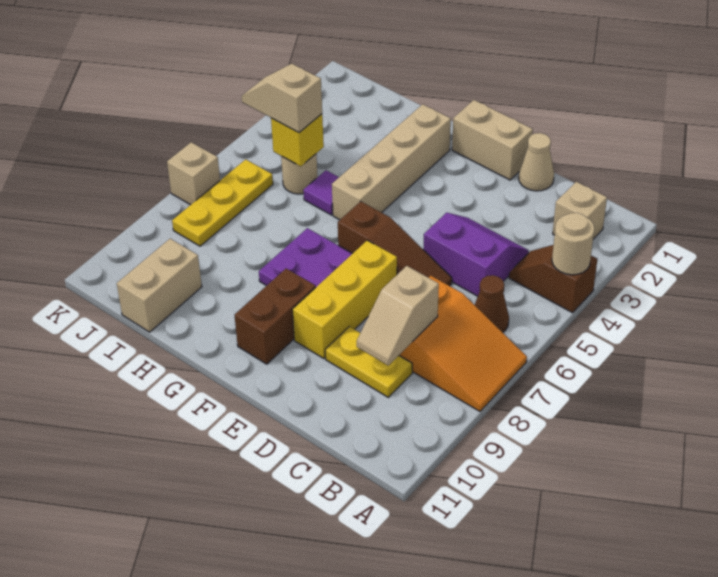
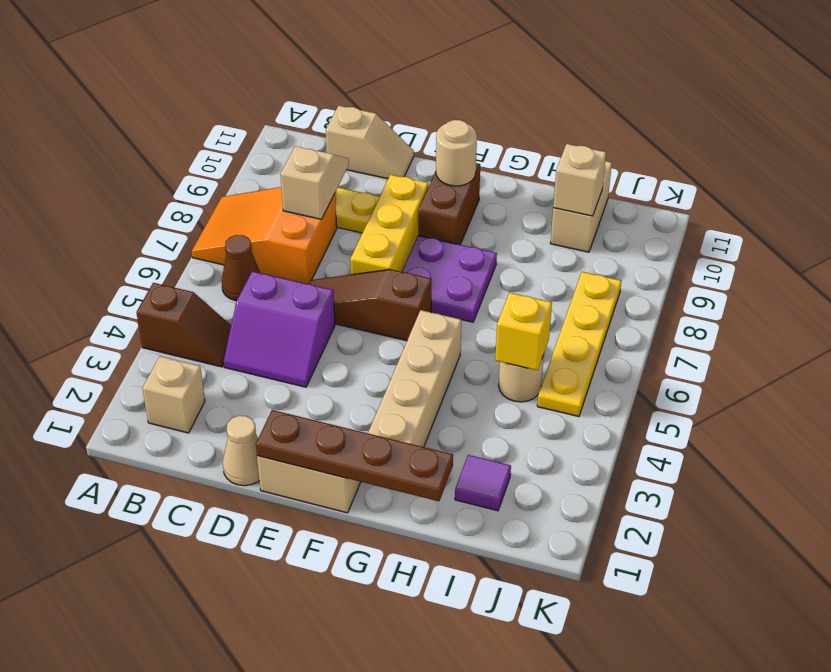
tan round brick A4 level 2 -> tan round brick F10 level 2
none -> brown plate E1:H1 level 2
purple tile H5 level 1 -> purple tile I2 level 1
tan slope I5:J5 level 3 top I -> tan slope C11:D11 level 1 top C
yellow plate J6:J8 level 1 -> yellow plate J5:J8 level 1
tan brick K7 level 1 -> tan brick I10 level 2

